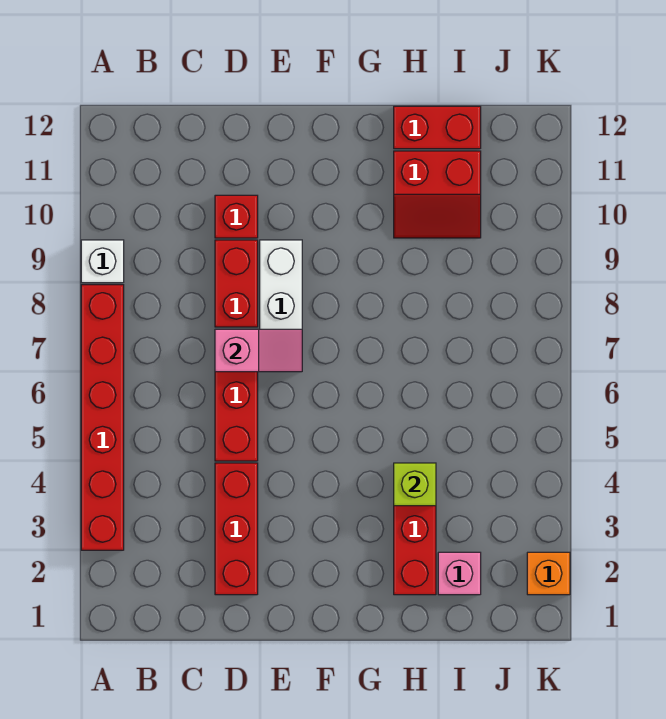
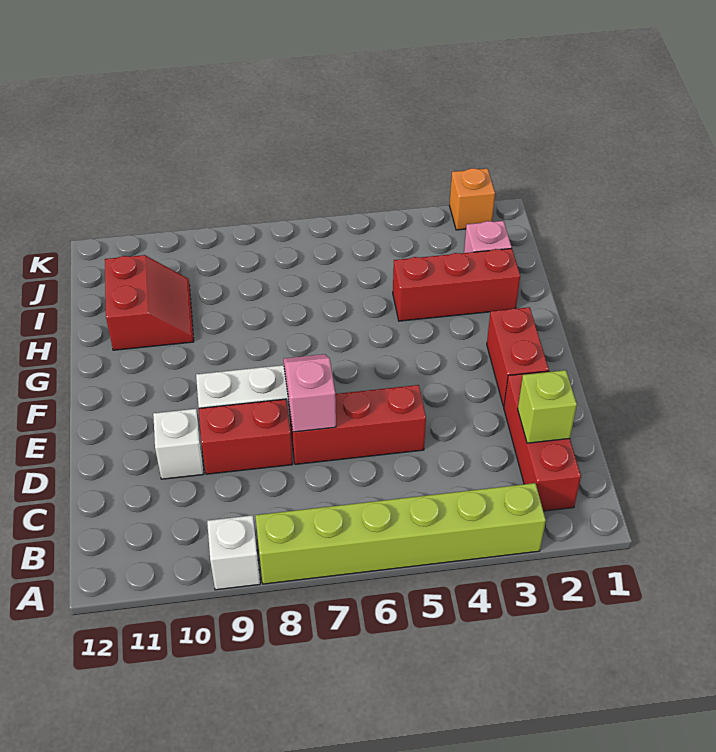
red brick A3:A8 level 1 -> lime brick A3:A8 level 1
red brick D2:D4 level 1 -> red brick B2:D2 level 1
red brick D10 level 1 -> white brick D10 level 1
lime brick H4 level 2 -> lime brick C2 level 2
red brick H12:I12 level 1 -> red brick E2:F2 level 1

